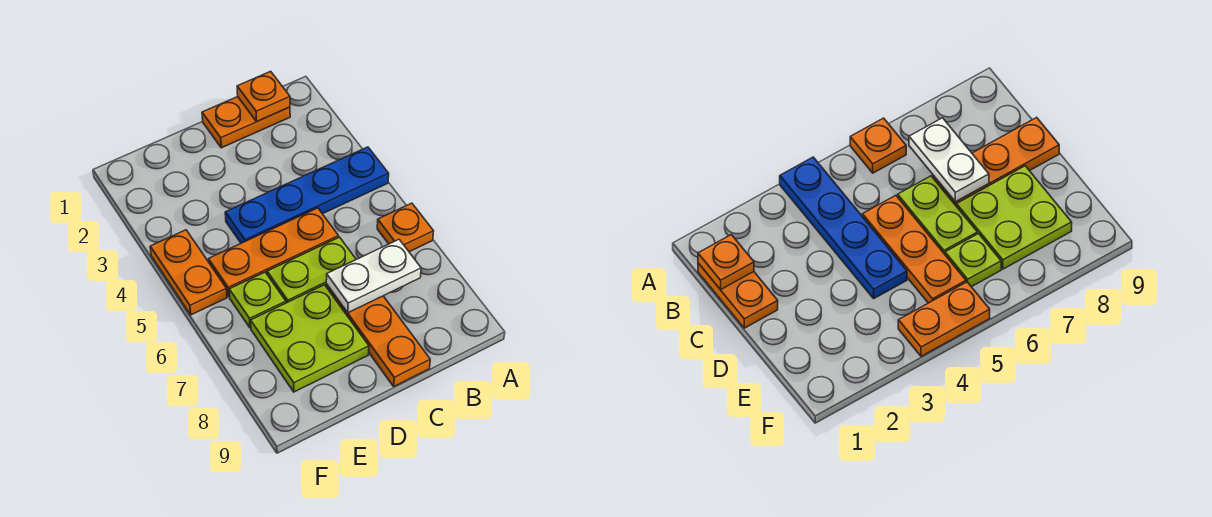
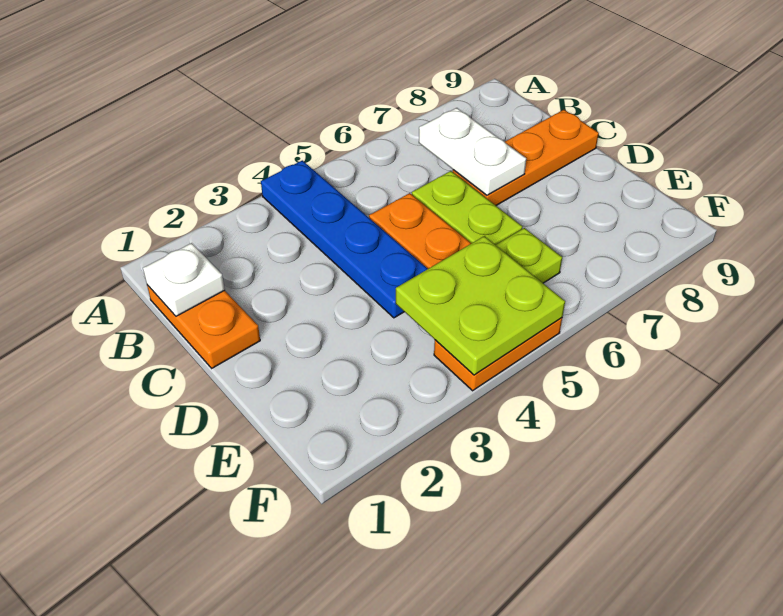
orange plate A6 level 1 -> none
orange plate B1 level 2 -> white plate B1 level 2
lime plate D7:E8 level 1 -> lime plate E4:F5 level 2

